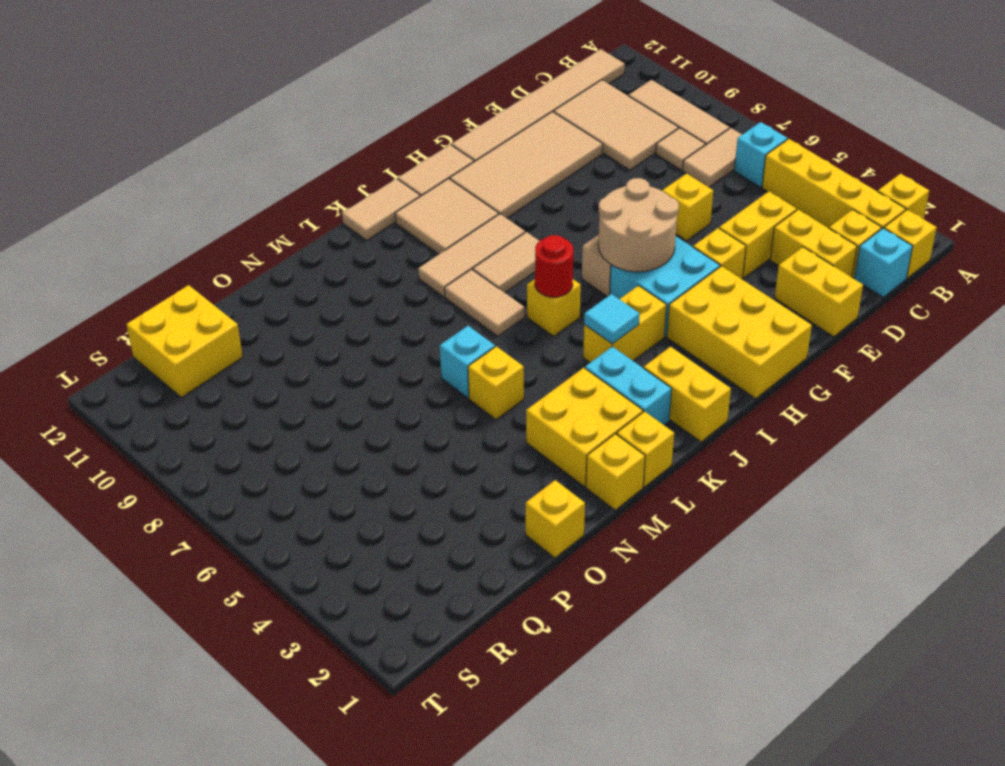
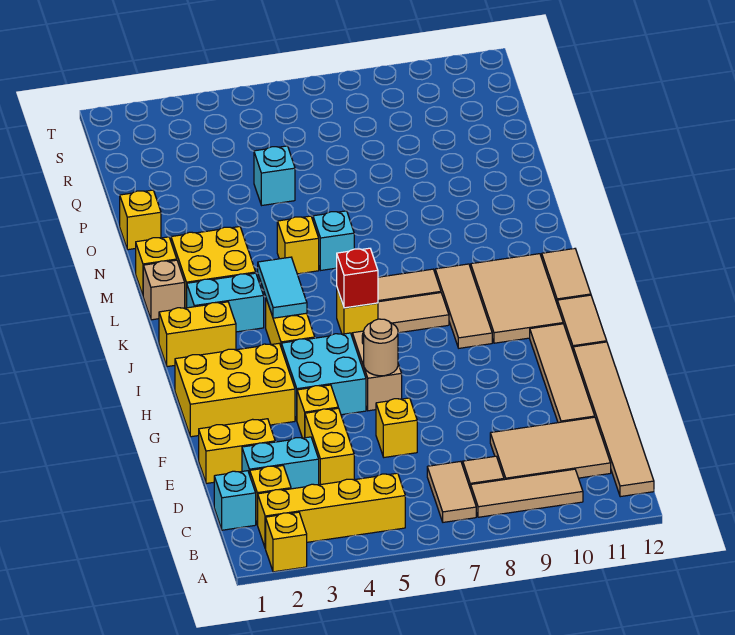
yellow brick B1 level 1 -> none
cyan brick B6 level 1 -> cyan brick P5 level 1
yellow brick D2:D3 level 1 -> cyan brick D2:D3 level 1
tan tile E10:H11 level 1 -> tan tile E11:H11 level 1
tan round brick G5:H6 level 2 -> tan round brick G6 level 2
tan tile I8:J8 level 1 -> tan tile J7:J8 level 1
tan tile I10:J11 level 1 -> tan tile I10:K11 level 1
cyan tile J4 level 2 -> cyan tile J4:K4 level 2
red round brick J6 level 2 -> red brick J6 level 2
yellow brick L1 level 1 -> tan brick L1 level 1
yellow brick Q11:R12 level 1 -> none

